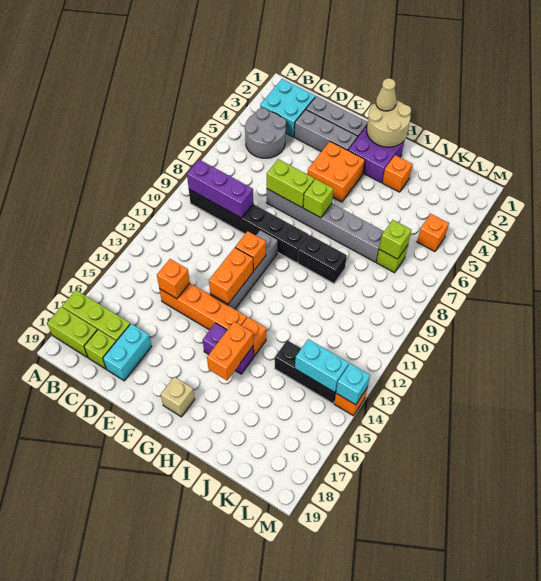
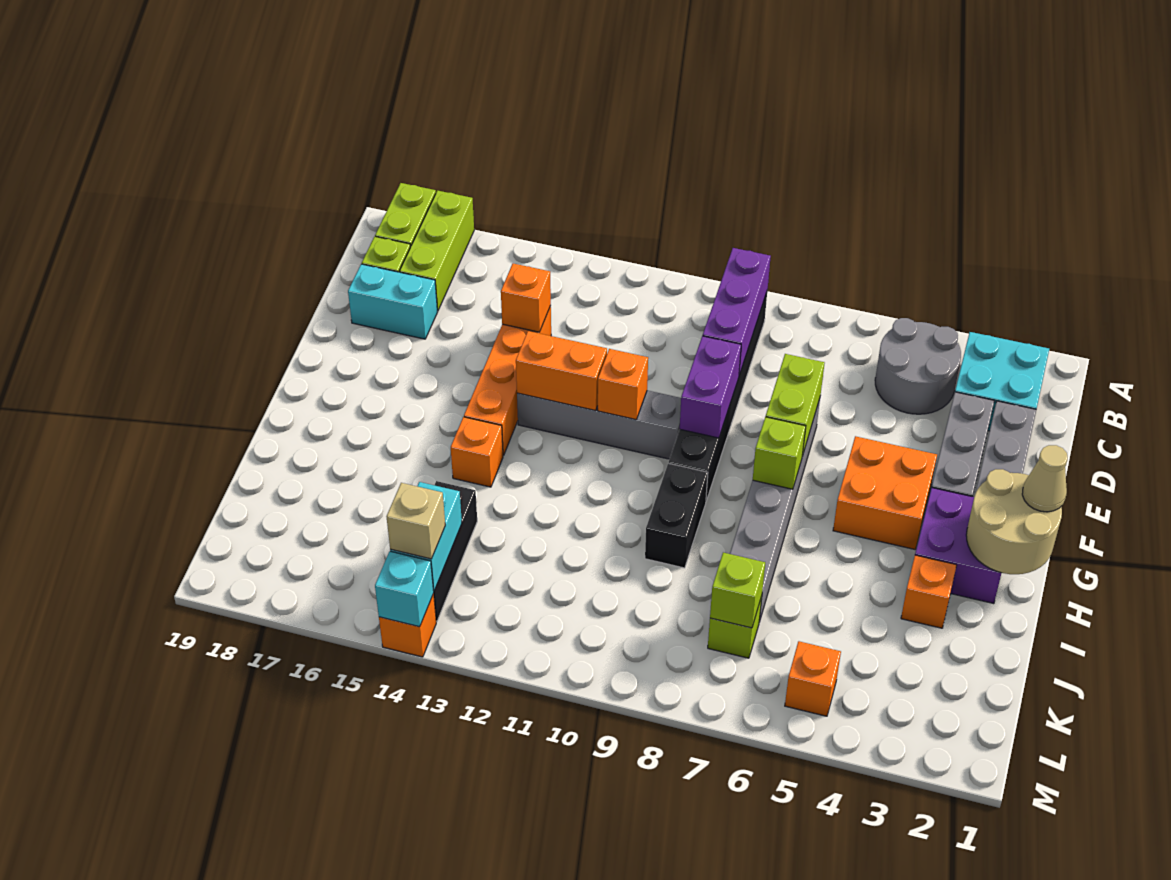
purple brick G15:H15 level 1 -> purple brick E9:F9 level 2
tan brick G18 level 1 -> tan brick L14 level 3
orange brick H15:H16 level 2 -> none

